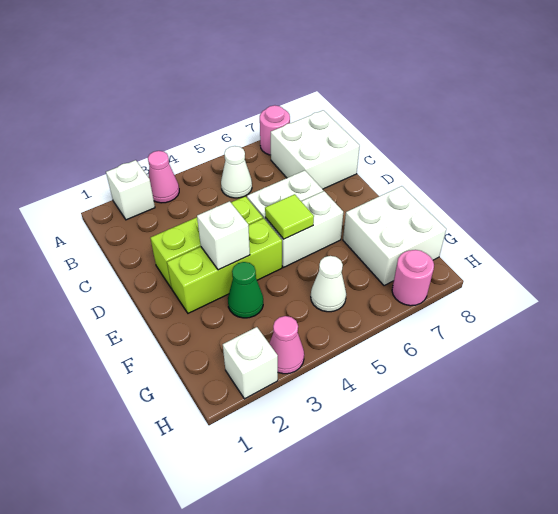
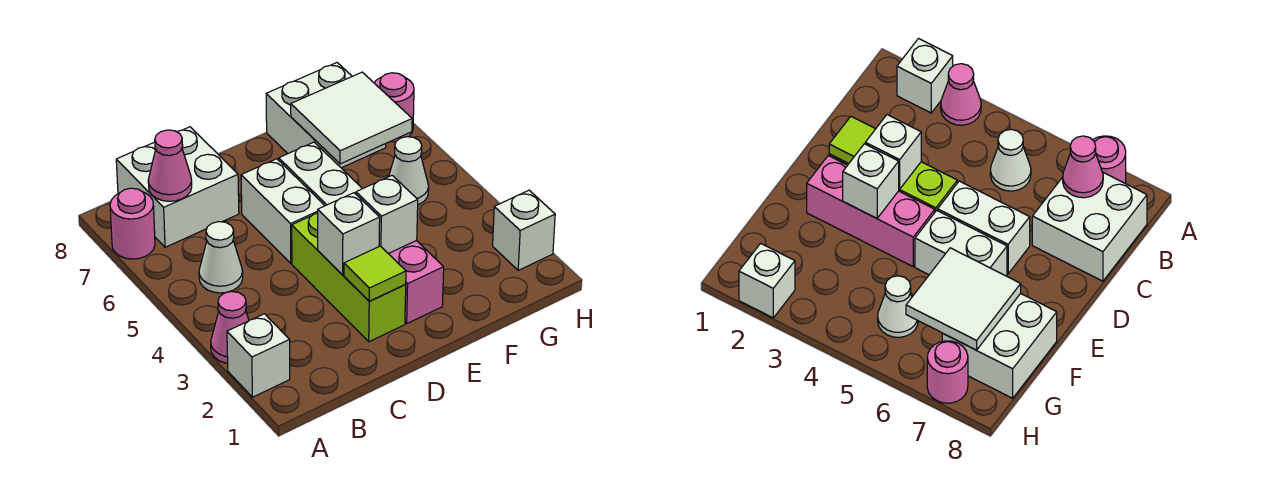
none -> white brick D3 level 2
lime brick E2:E4 level 1 -> pink brick E2:E4 level 1
lime tile E5 level 2 -> lime tile D2 level 2
green cone F3 level 1 -> none
none -> white tile F6:G7 level 2
pink cone H3 level 1 -> pink cone B7 level 2

